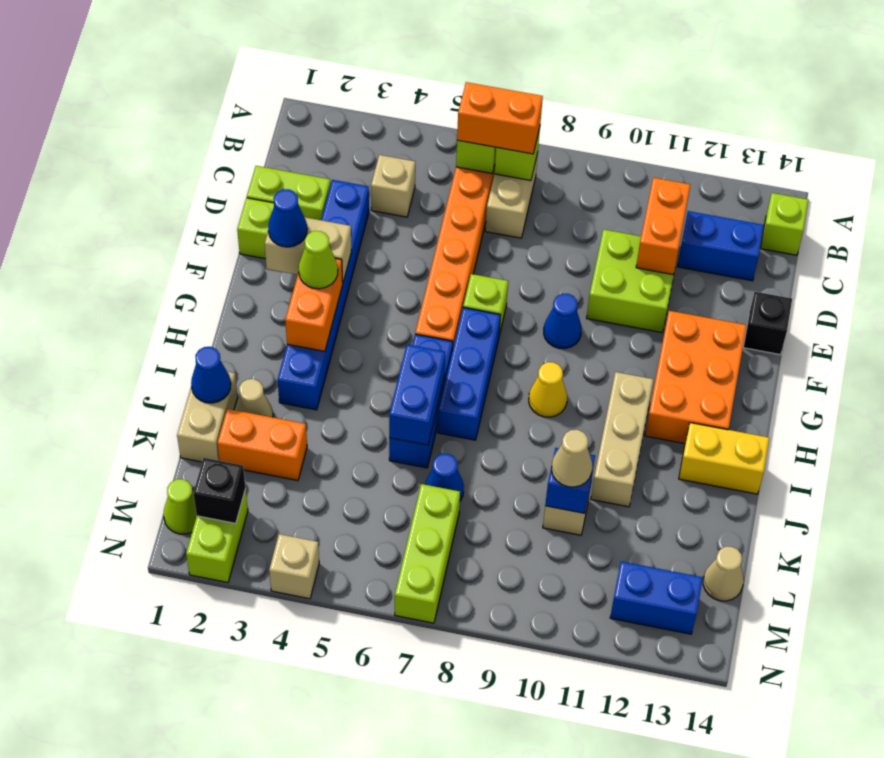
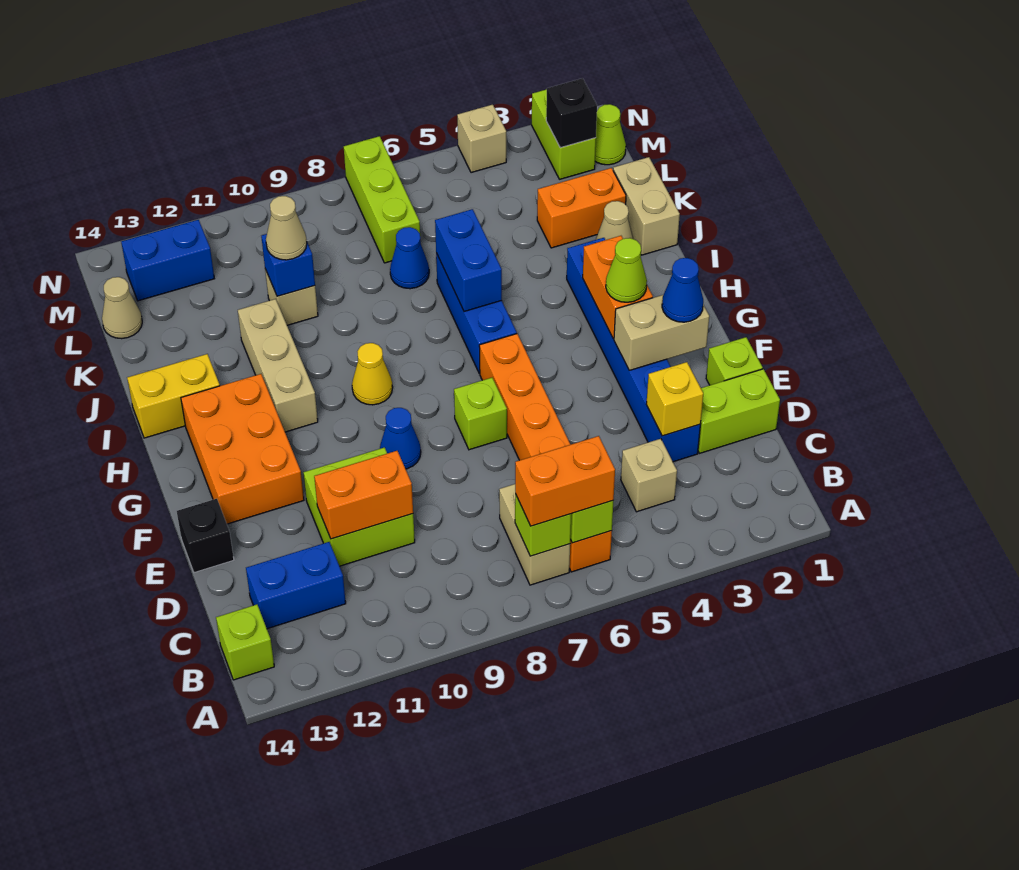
orange brick C11:D11 level 2 -> orange brick D10:D11 level 2
none -> yellow brick D3 level 2
blue brick G7:I7 level 1 -> none
blue cone J1 level 2 -> none

